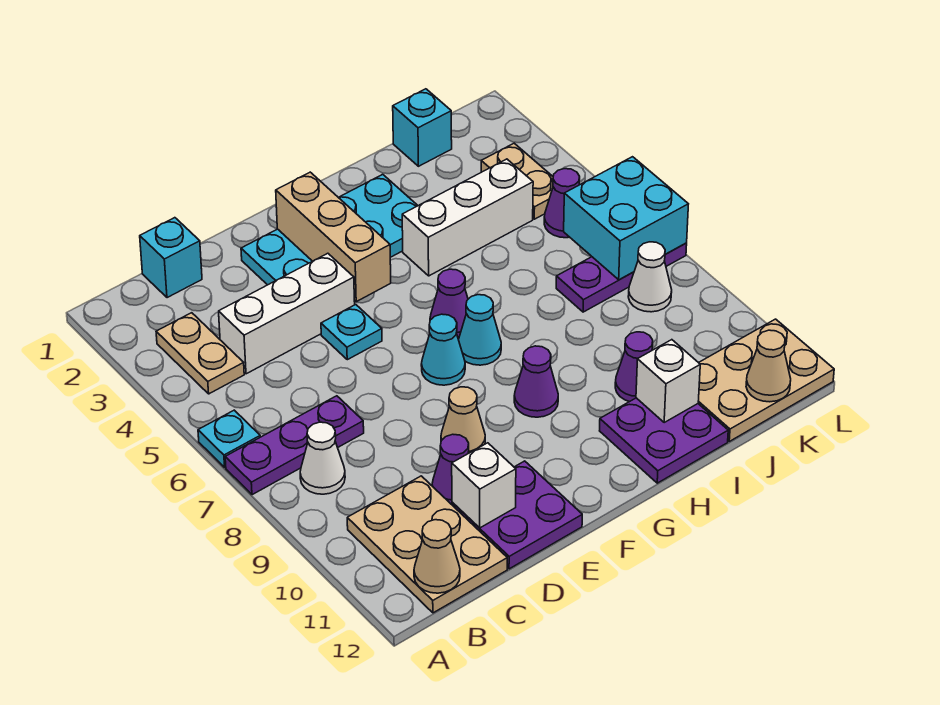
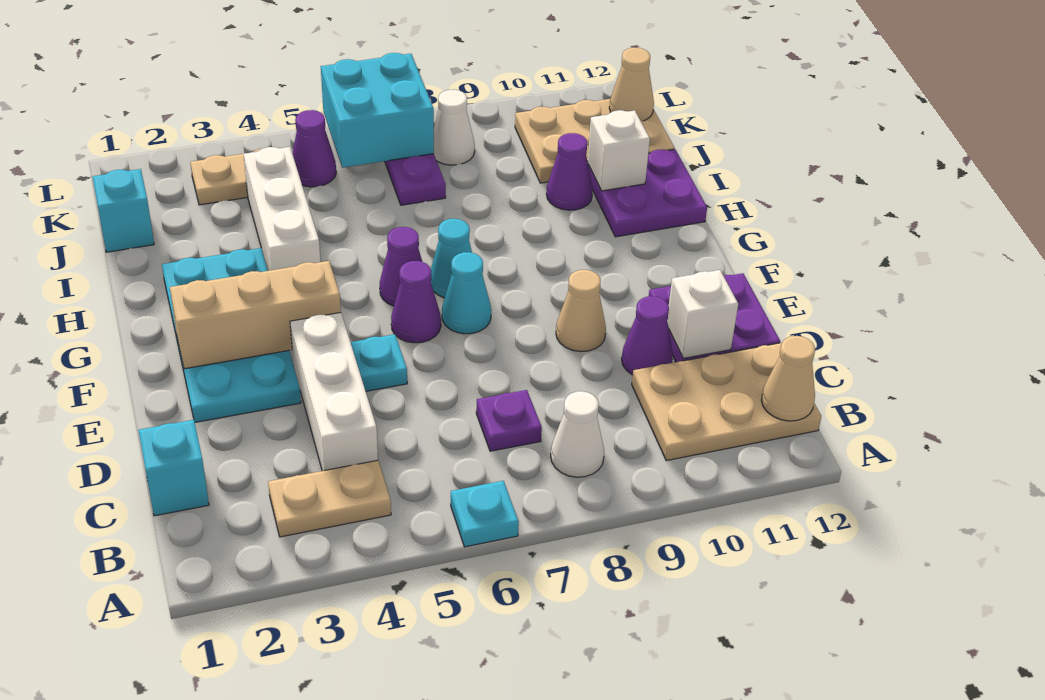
purple plate A7:C7 level 1 -> purple plate C7 level 1
purple cone G9 level 1 -> purple cone F6 level 1
tan plate J11:L12 level 1 -> tan plate J10:K12 level 1

